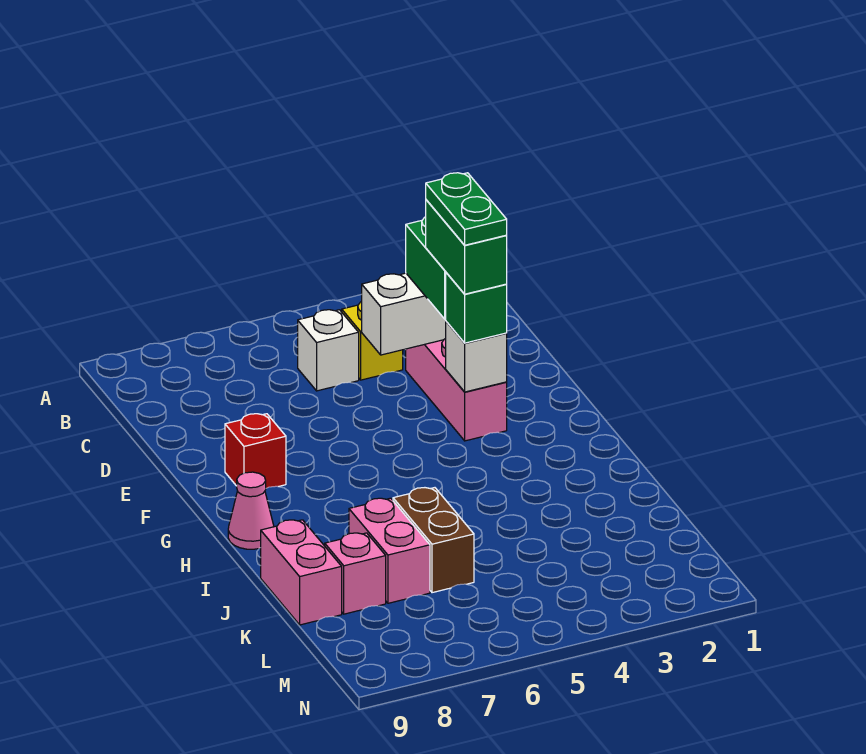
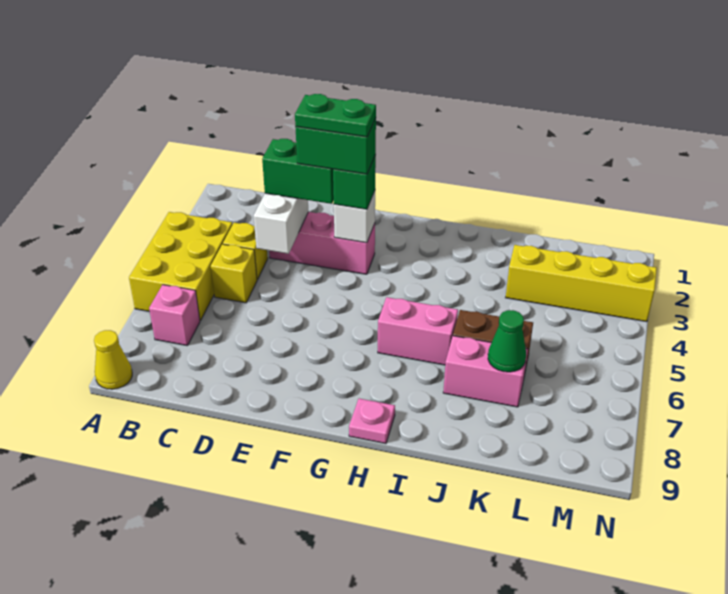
none -> yellow brick A4:B6 level 1
none -> yellow cone A9 level 1
white brick C5 level 1 -> yellow brick C5 level 1
red brick F8 level 1 -> none
pink cone H9 level 1 -> pink plate H9 level 1
pink brick J9:K9 level 1 -> pink brick H6:I6 level 1
none -> yellow brick K3:N3 level 1
none -> green cone K7 level 2
pink brick K8 level 1 -> pink brick B7 level 1

